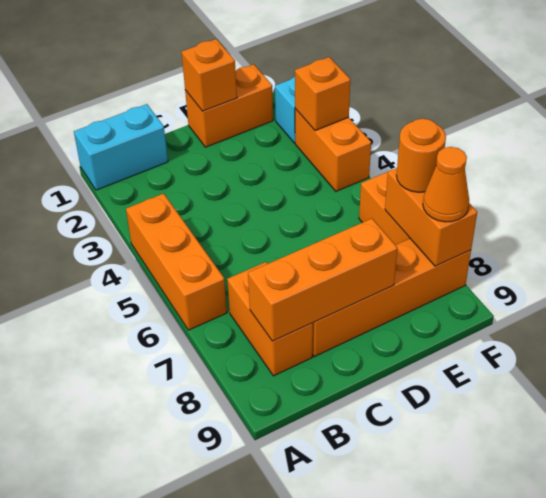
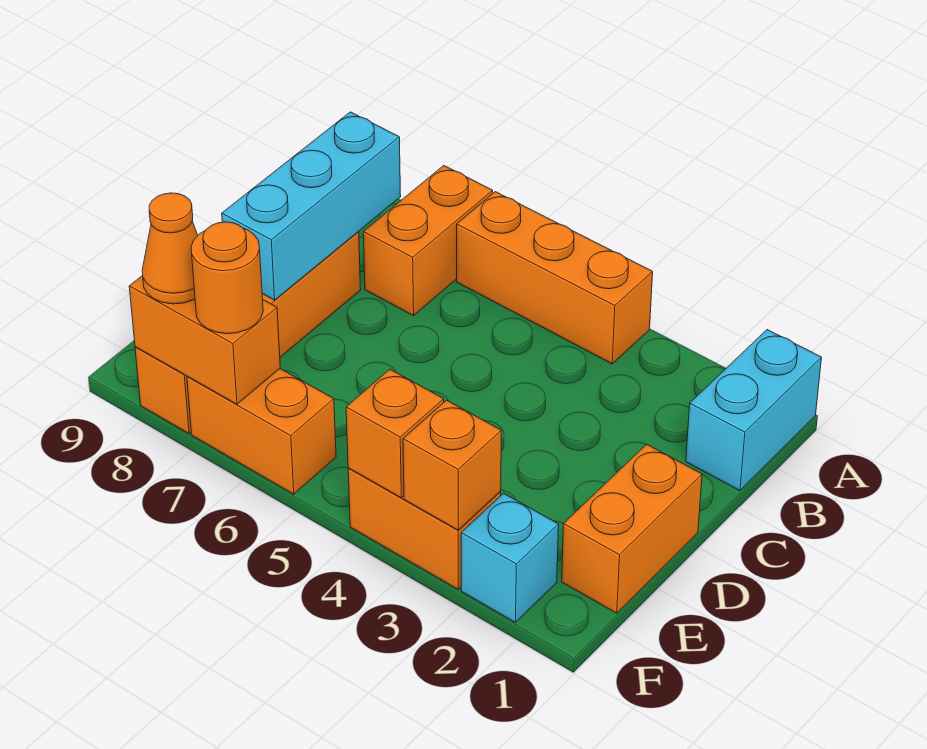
orange brick B7:B8 level 1 -> orange brick A7:B7 level 1
orange brick B8:D8 level 2 -> cyan brick B8:D8 level 2
orange brick D1 level 2 -> orange brick F4 level 2

